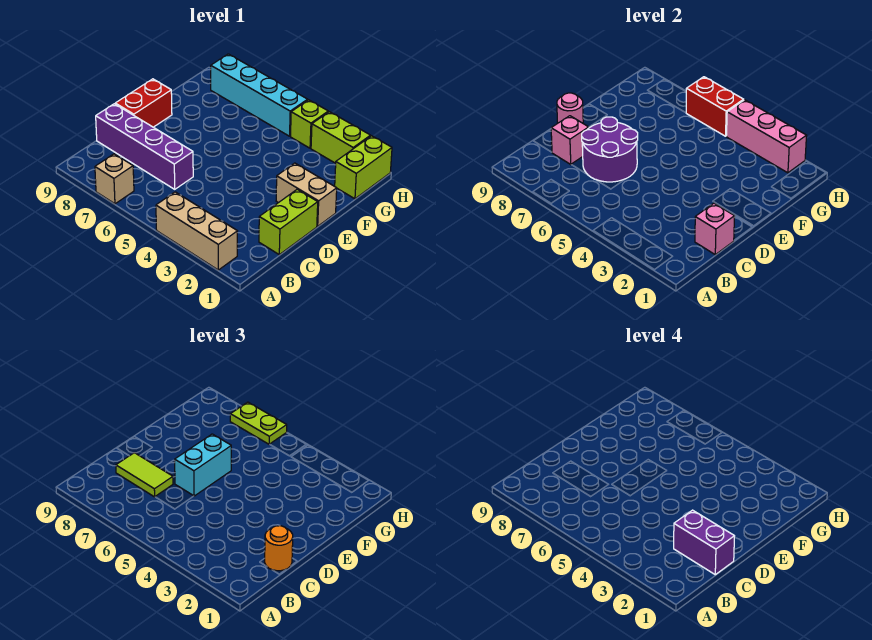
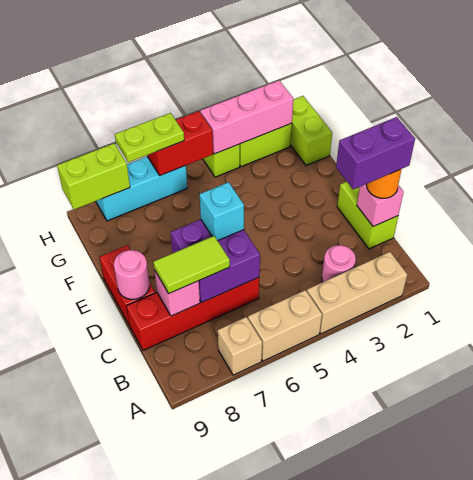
none -> pink round brick B3 level 1
purple brick C6:C9 level 1 -> red brick C6:C9 level 1
purple round brick C6:D7 level 2 -> purple brick C6:D7 level 2
cyan brick D6:E6 level 3 -> cyan brick D6 level 3
tan brick E1:E2 level 1 -> tan brick A5:A6 level 1
cyan brick H5:H8 level 1 -> cyan brick H6:H8 level 1
none -> lime brick H8:H9 level 2

